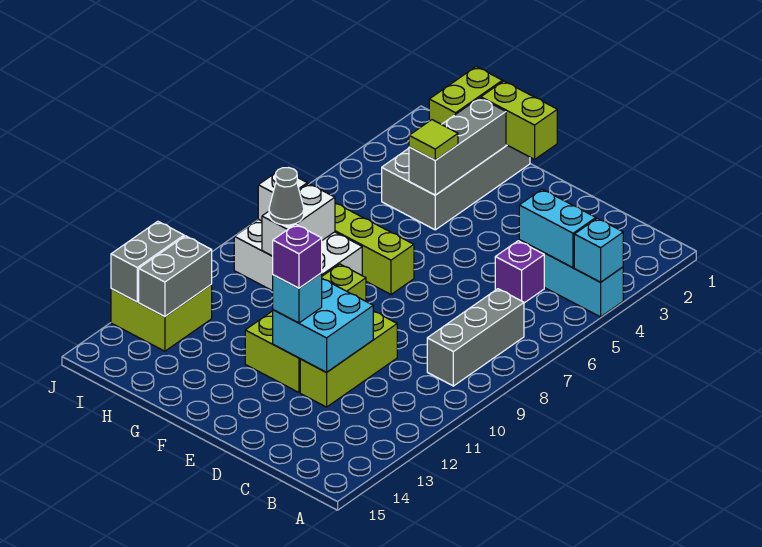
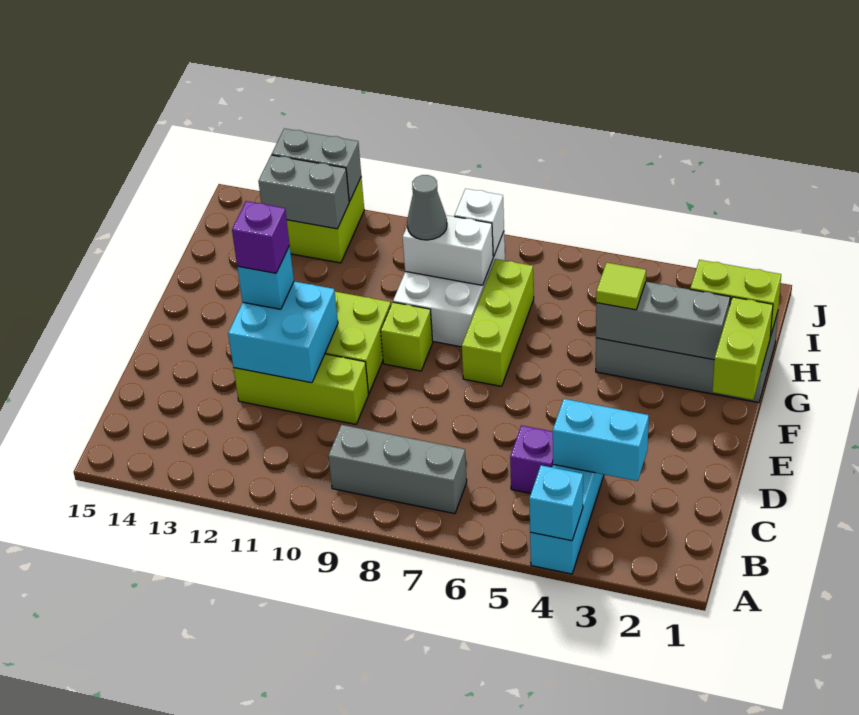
cyan brick B4:C4 level 2 -> cyan brick C3:C4 level 2

